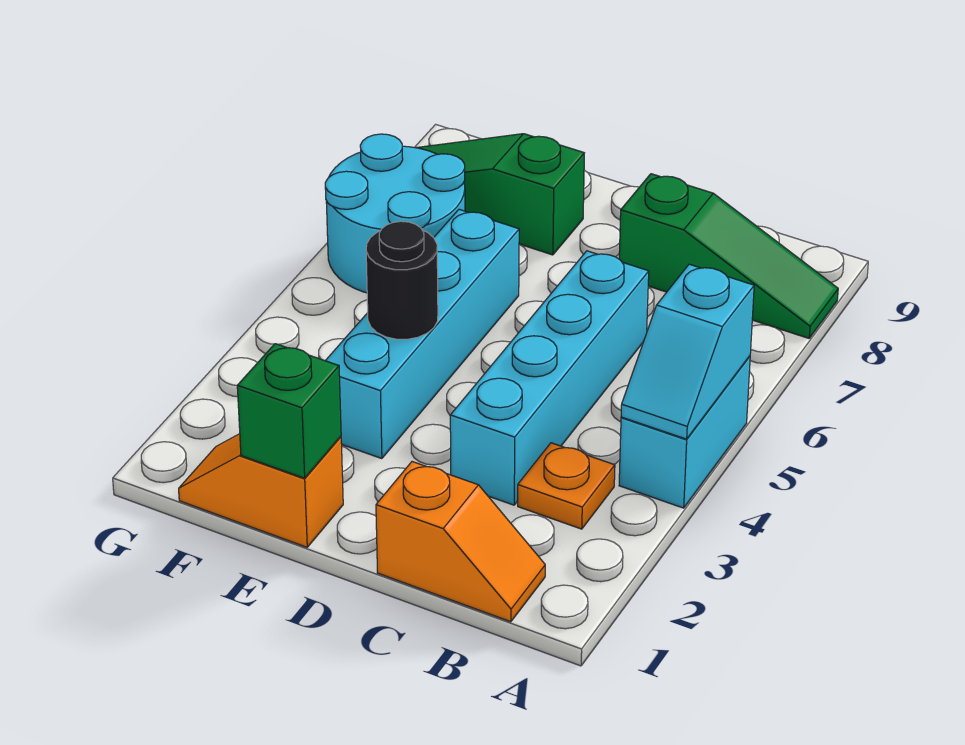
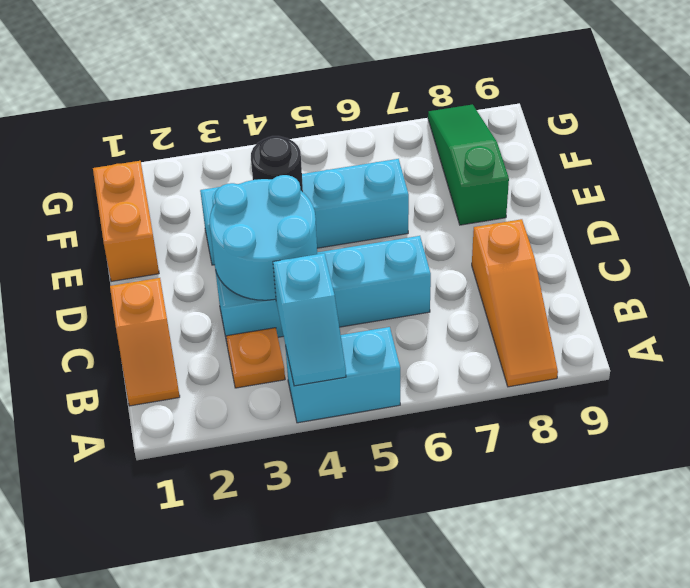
cyan slope A4:A5 level 2 top 5 -> cyan slope A4:B4 level 2 top B
green slope A8:C8 level 1 top C -> orange slope A8:C8 level 1 top C
orange slope E1:F1 level 1 top E -> orange brick E1:F1 level 1
green brick E1 level 2 -> none
cyan round brick F6:G7 level 1 -> cyan round brick C3:D4 level 2

